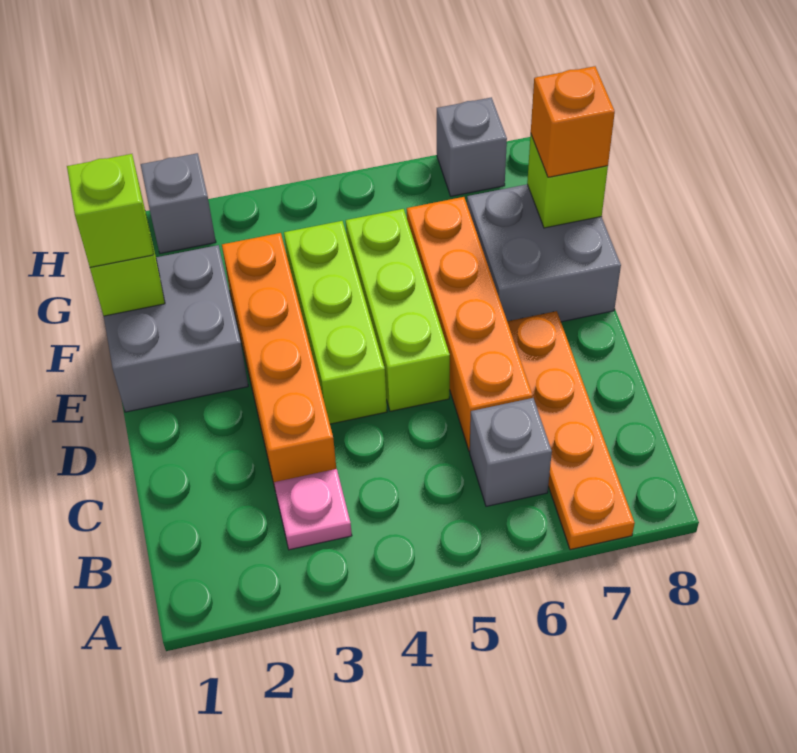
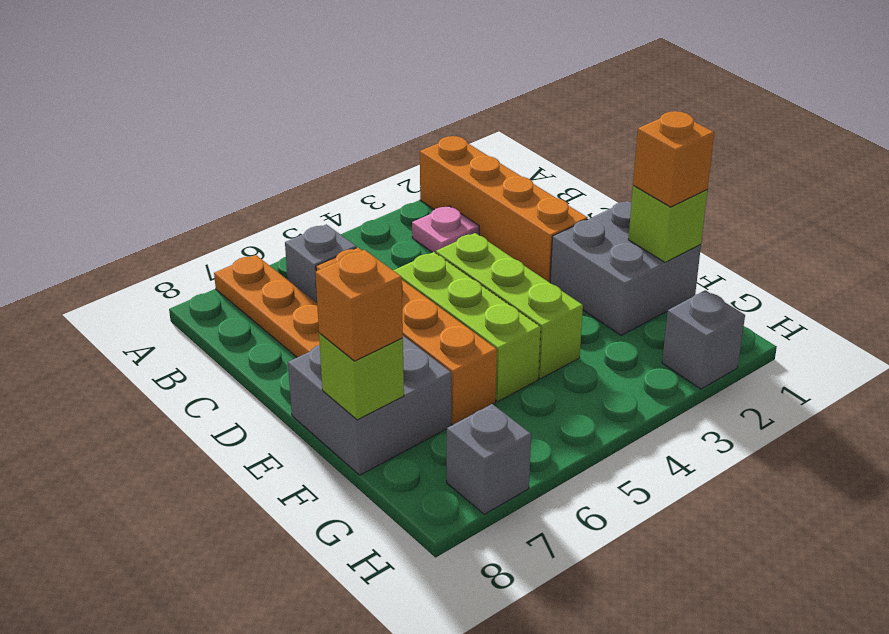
orange brick C3:F3 level 1 -> orange brick A2:D2 level 1
lime brick F1 level 3 -> orange brick F1 level 3

